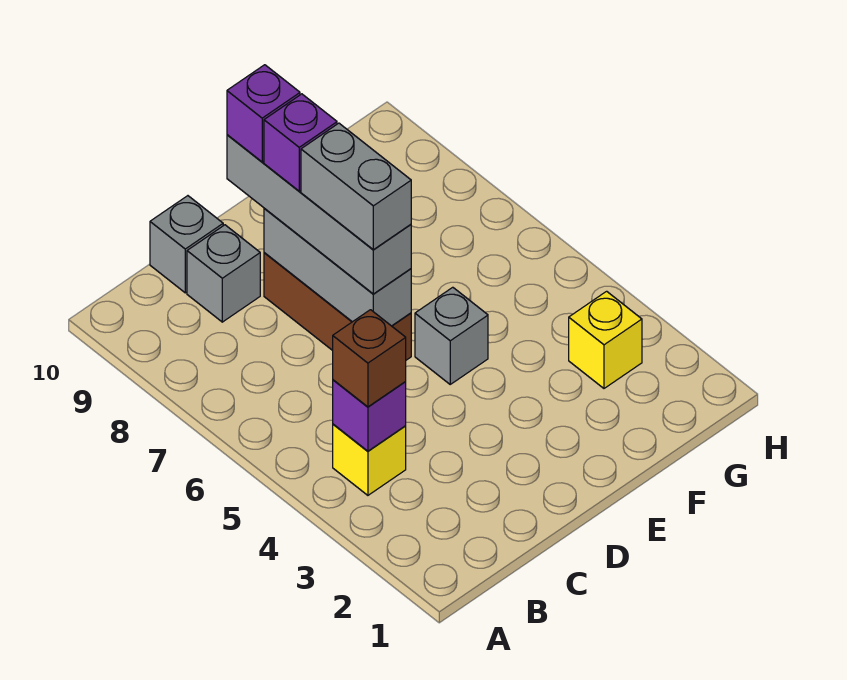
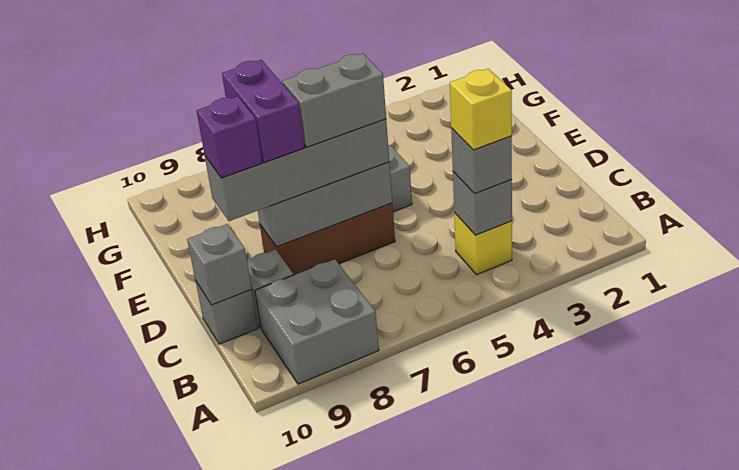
none -> grey brick A8:B9 level 1
purple brick B4 level 2 -> grey brick B4 level 2
brown brick B4 level 3 -> grey brick B4 level 3
none -> grey brick C10 level 2
purple brick D8 level 4 -> purple brick D8:E8 level 4
yellow brick G3 level 1 -> yellow brick B4 level 4

